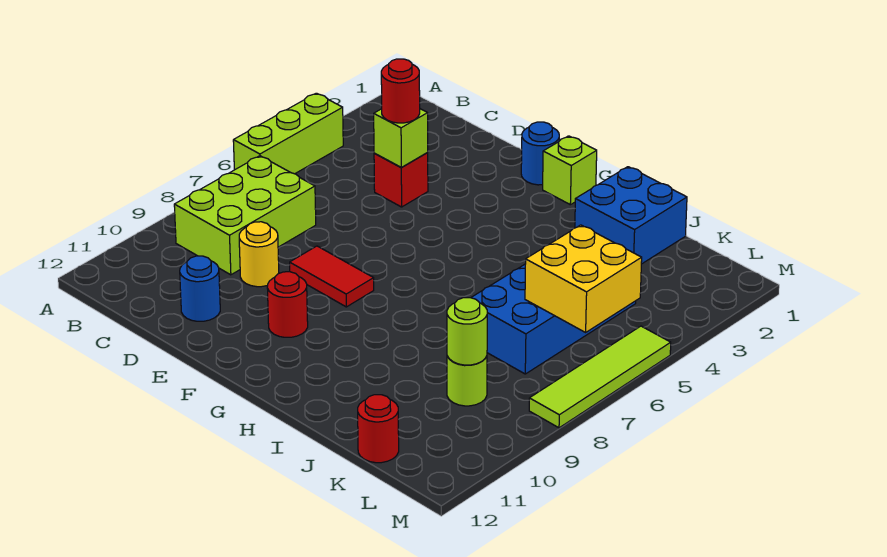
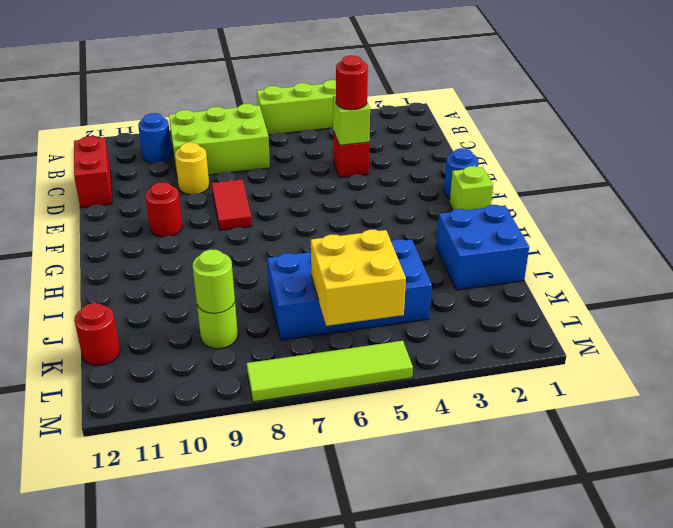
none -> red brick C12:D12 level 1
blue round brick D11 level 1 -> blue round brick B10 level 1

